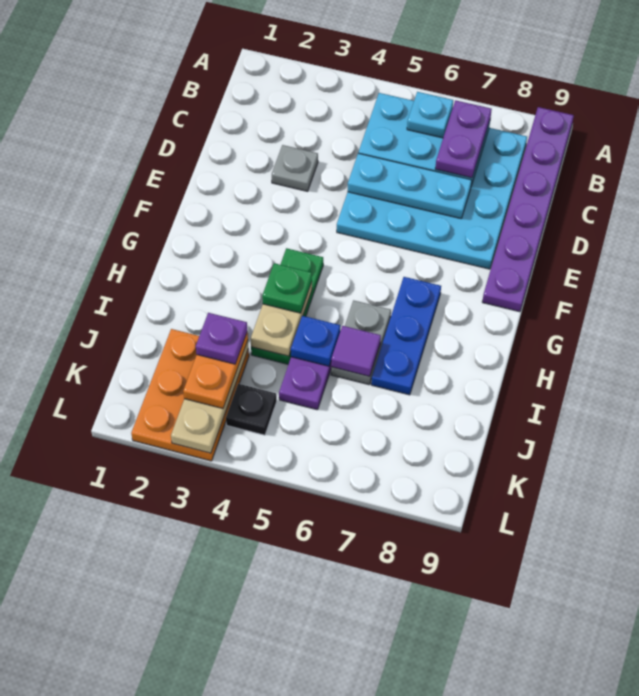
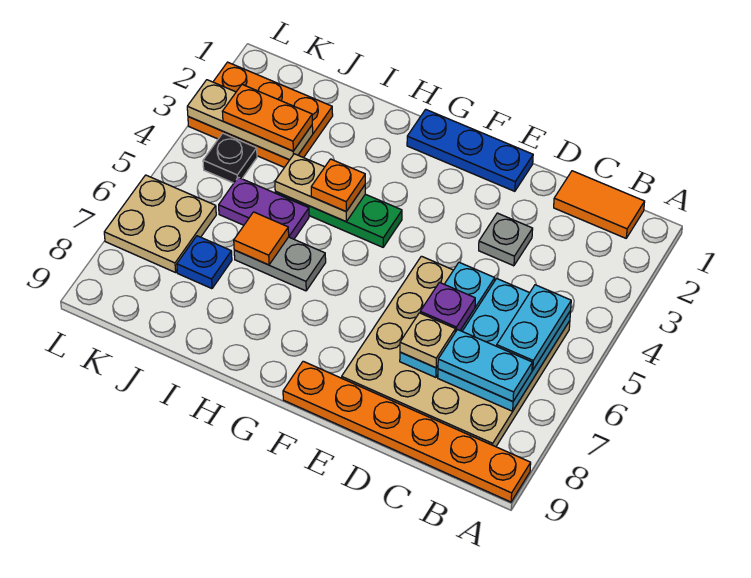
purple plate A9:F9 level 1 -> orange plate A9:F9 level 1
none -> orange tile B1:C1 level 1
cyan plate B5:E8 level 1 -> tan plate B5:E8 level 1
cyan plate B6 level 3 -> cyan plate B5:B6 level 3
purple plate B7:C7 level 3 -> cyan plate B7:C7 level 3
none -> tan plate D7 level 3
blue plate G7:I7 level 1 -> blue plate E1:G1 level 1
green plate H4 level 3 -> orange plate H4 level 3
blue plate I5 level 2 -> blue plate J7 level 1
purple tile I6 level 2 -> orange tile I6 level 2
purple plate J3 level 4 -> purple plate D6 level 3
none -> tan plate K6:L7 level 1

